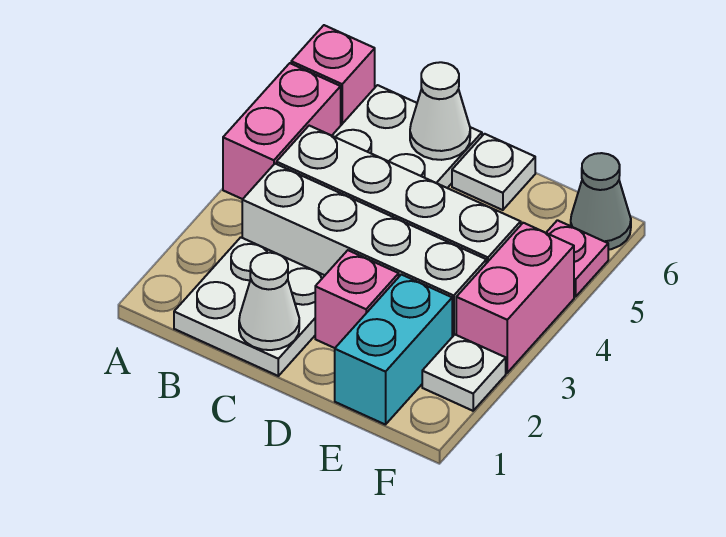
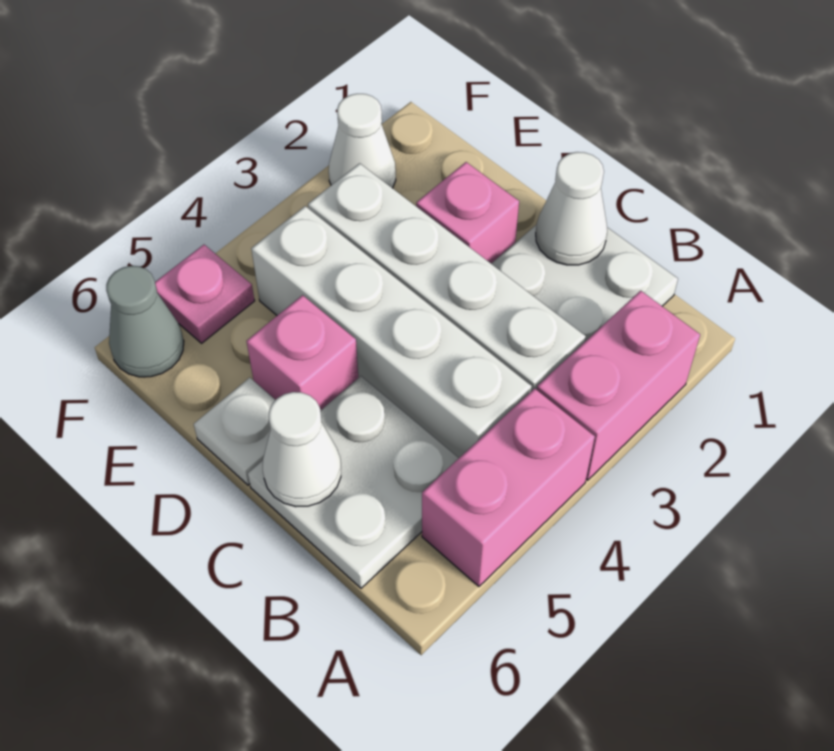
pink brick A6 level 1 -> pink brick D5 level 1
cyan brick E1:E2 level 1 -> none
white plate F2 level 1 -> white cone F2 level 1
pink brick F3:F4 level 1 -> pink brick A2:A3 level 1

